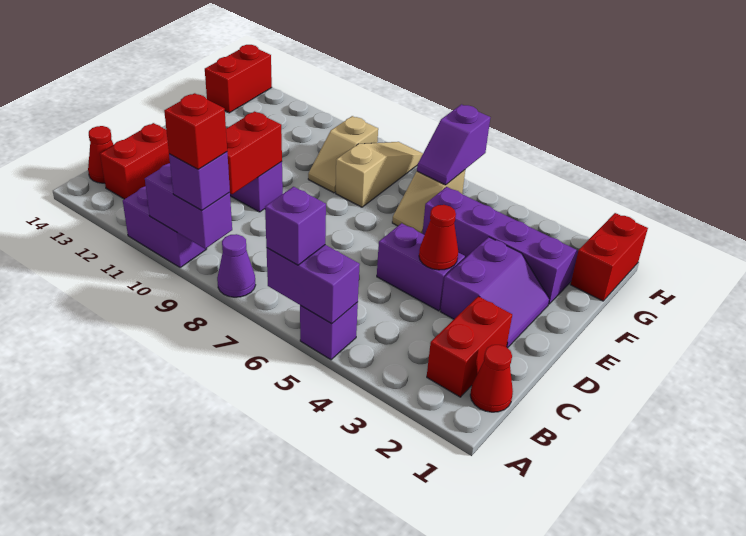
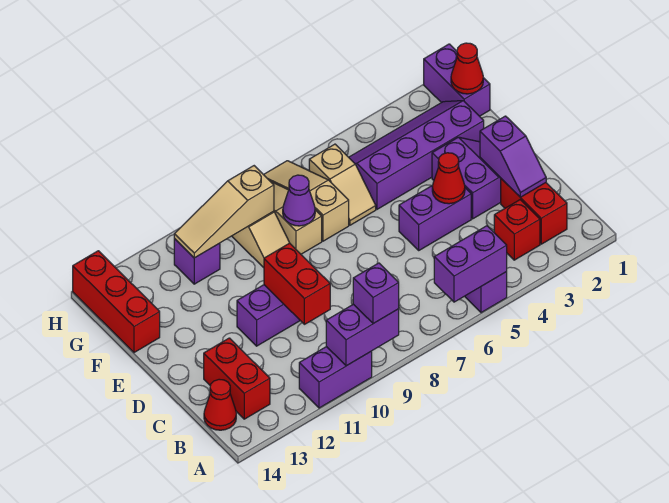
purple brick A6 level 3 -> purple brick G11 level 1
purple cone A8 level 1 -> purple cone F8 level 2
red brick A9 level 4 -> red brick B3 level 1
red cone B1 level 1 -> red cone G1 level 2
none -> tan slope F7:H7 level 1 top F
red brick G1:H1 level 1 -> purple brick G1:H1 level 1
purple slope G6:H6 level 2 top H -> purple slope C2:D2 level 2 top D
none -> tan slope G9:G11 level 2 top 9
red brick G14:H14 level 1 -> red brick F14:H14 level 1

